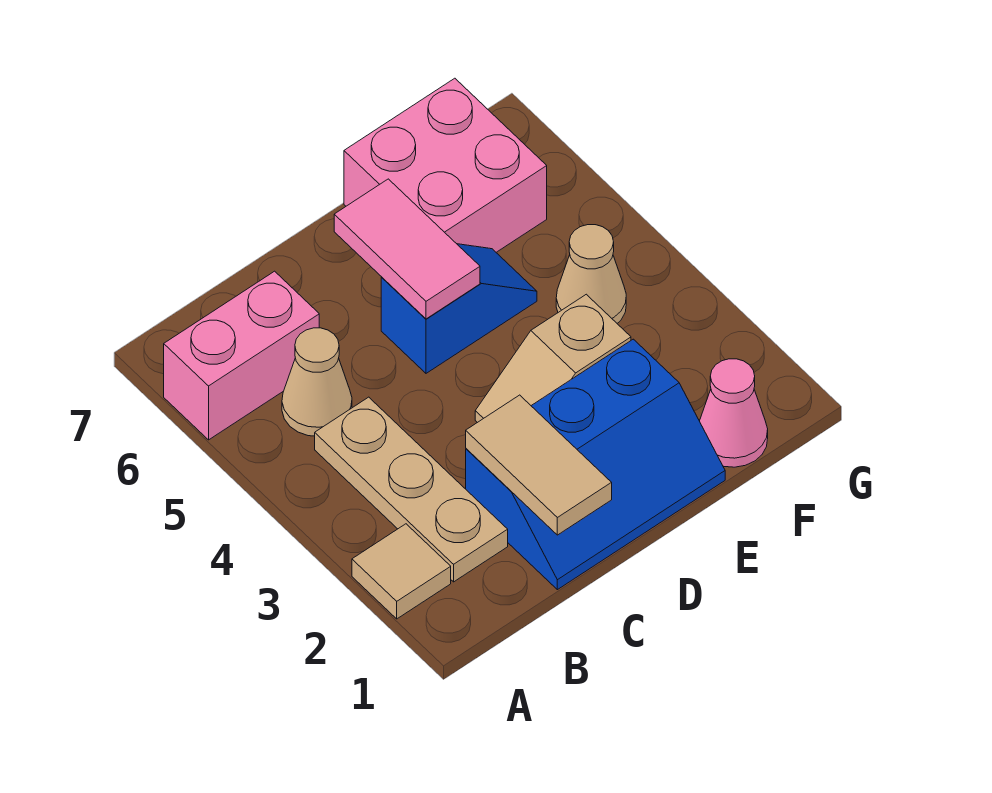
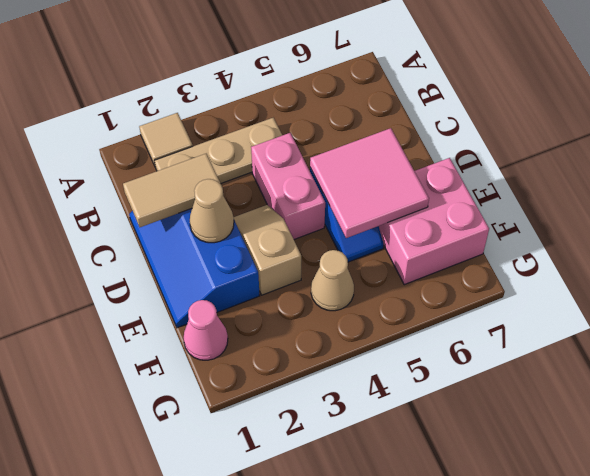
pink brick A6:B6 level 1 -> pink brick C4:D4 level 1
tan cone B5 level 1 -> tan cone D2 level 2
pink tile D5:D6 level 2 -> pink tile D5:E6 level 2

